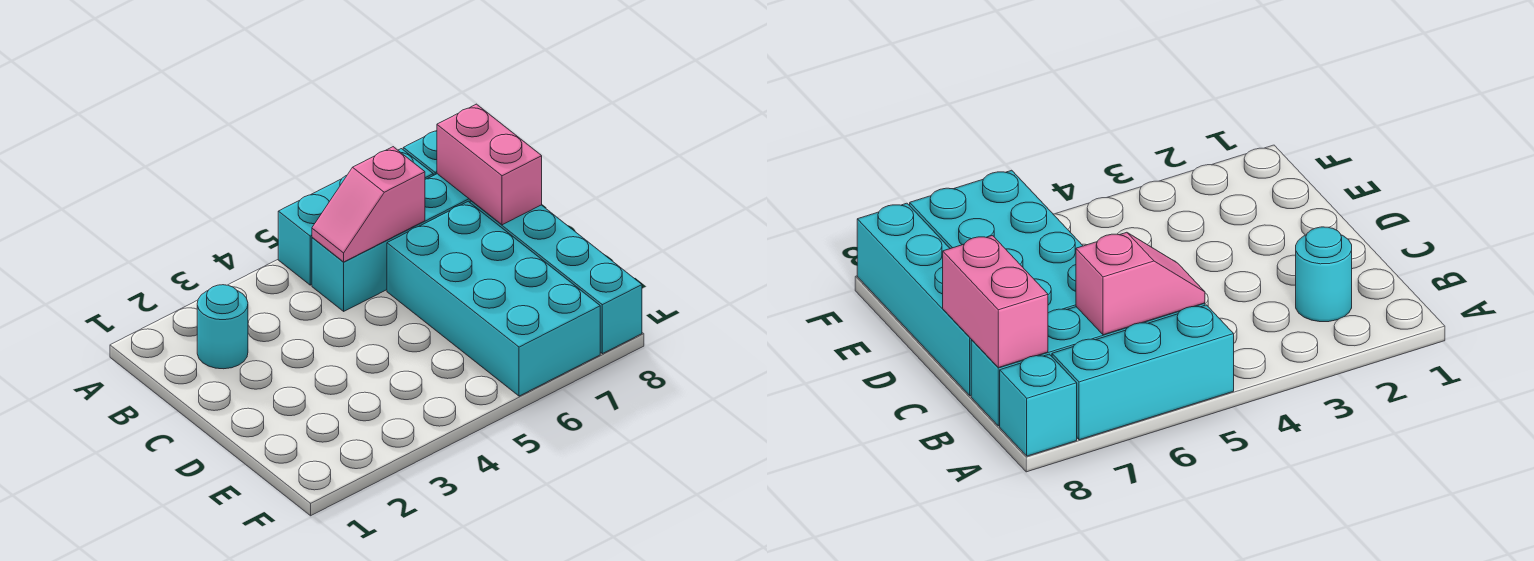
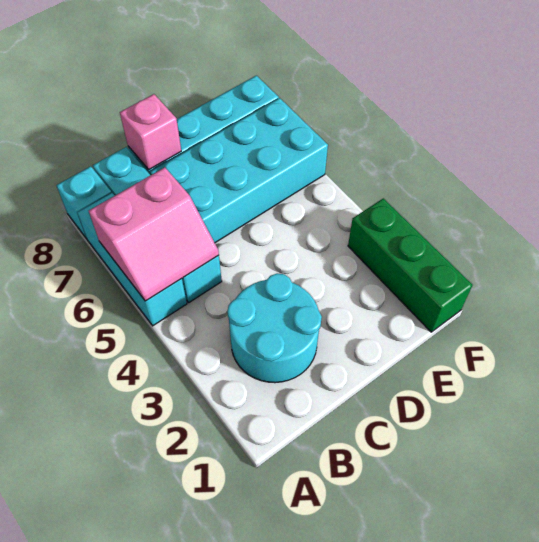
cyan round brick B2 level 1 -> cyan round brick B2:C3 level 1
pink slope B5:B6 level 2 top 6 -> pink slope A5:B6 level 2 top 6
pink brick B8:C8 level 2 -> pink brick C8 level 2
none -> green brick F1:F3 level 1

